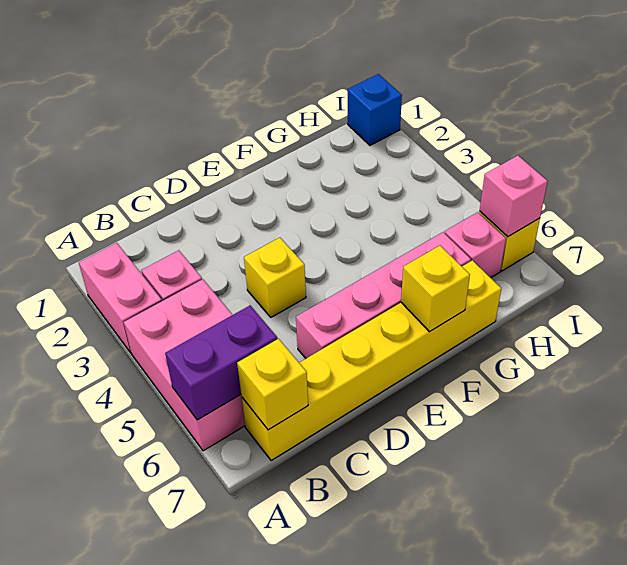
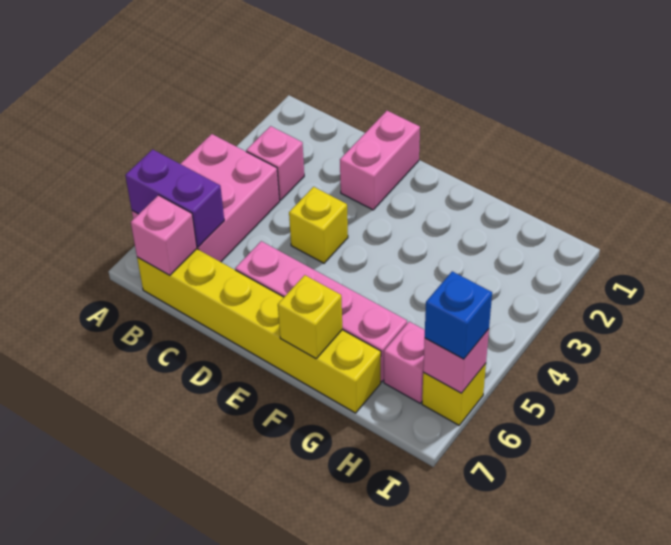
pink brick A2:A3 level 1 -> pink brick D1:D2 level 1
yellow brick B7 level 2 -> pink brick B7 level 2
blue brick I1 level 1 -> blue brick I6 level 3

